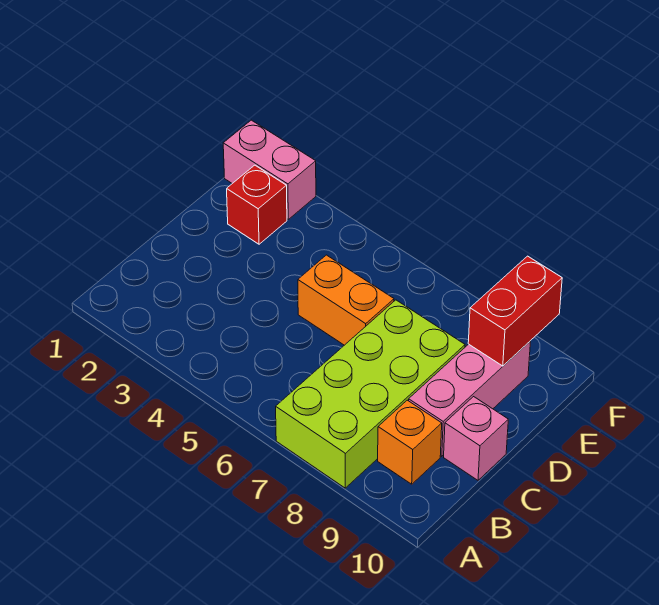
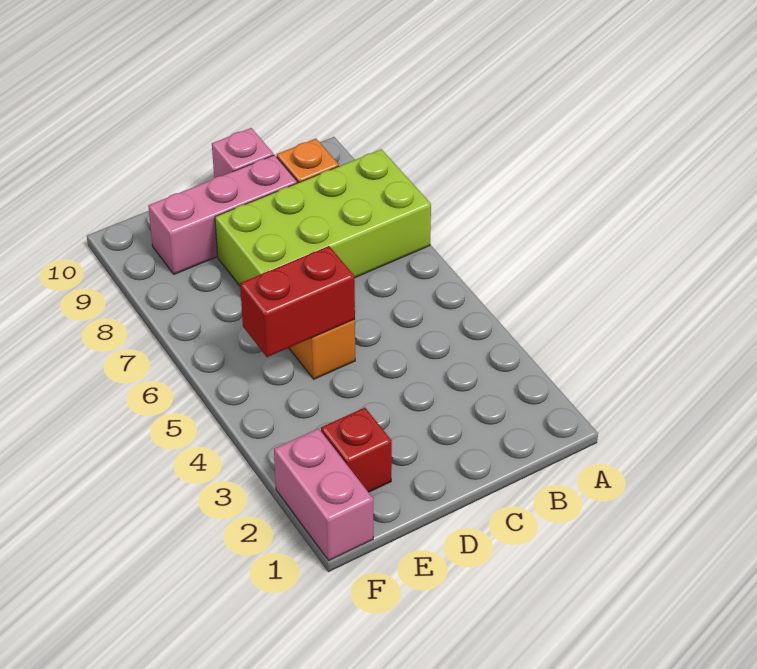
red brick E9:F9 level 2 -> red brick D5:E5 level 2

